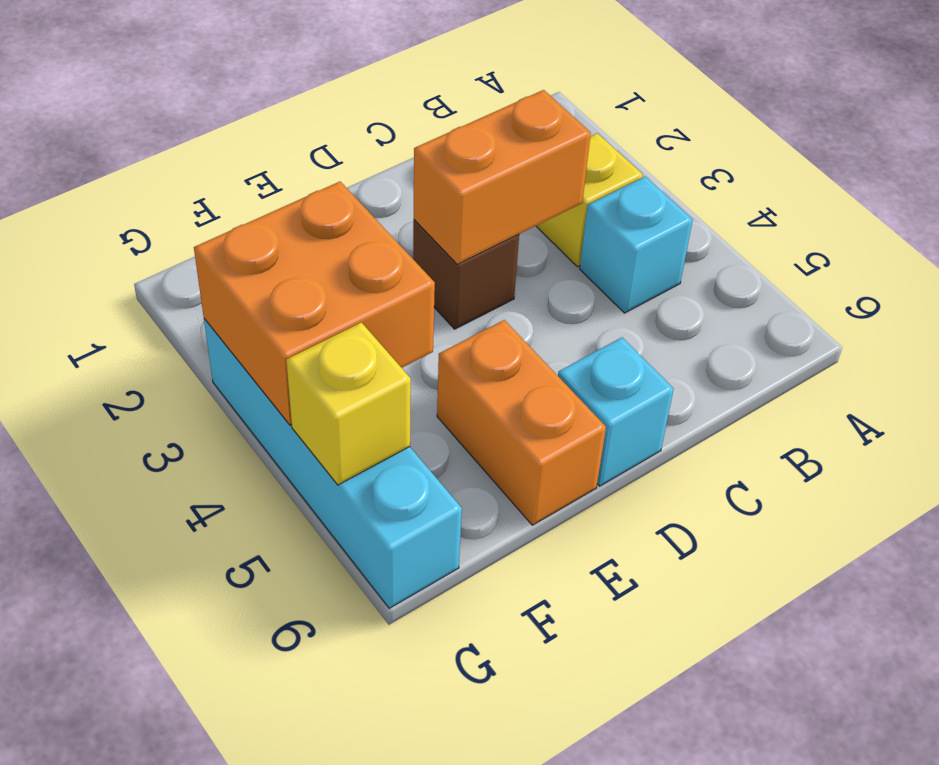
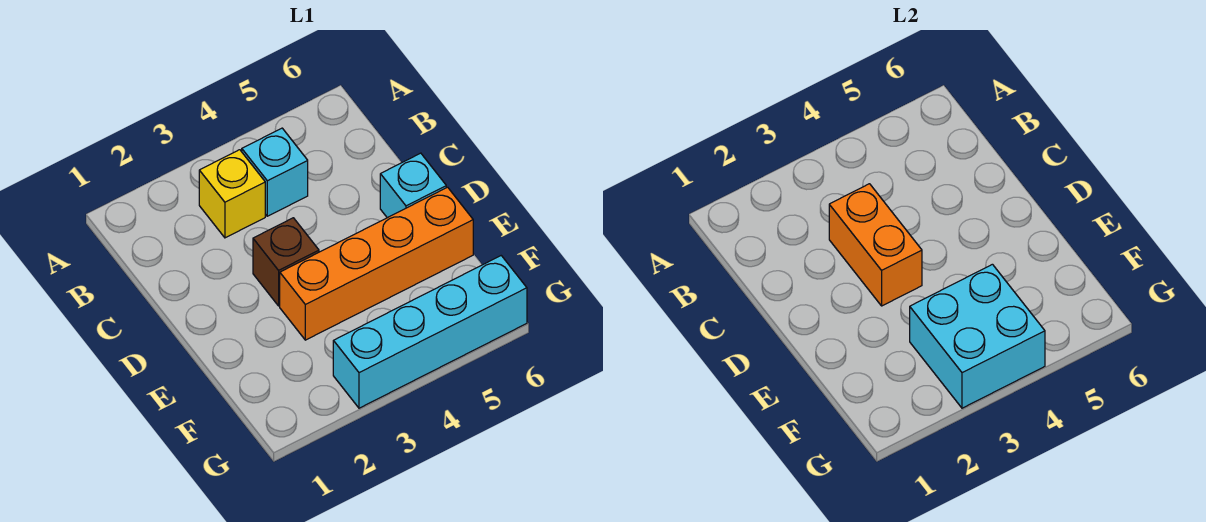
orange brick E5:E6 level 1 -> orange brick E3:E6 level 1
orange brick F3:G4 level 2 -> cyan brick F3:G4 level 2
yellow brick G5 level 2 -> none

